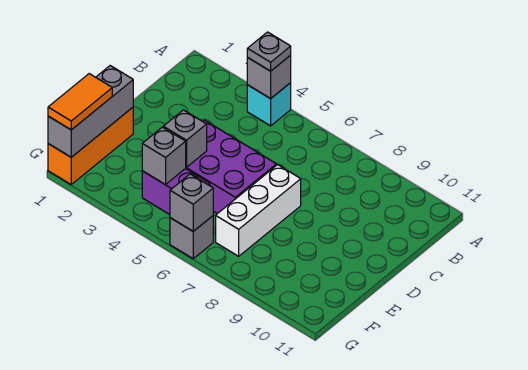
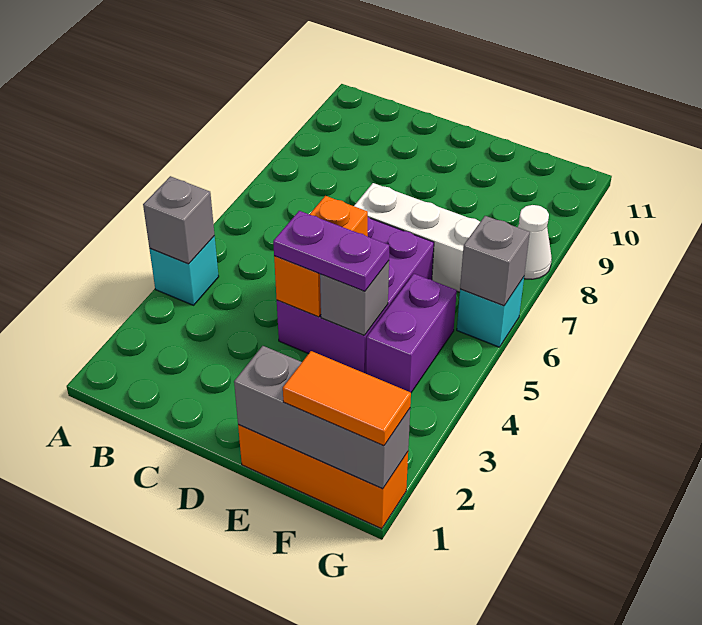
grey plate A4 level 3 -> none
none -> orange brick D4:D5 level 2
none -> purple plate D4:E4 level 3
grey brick F4 level 2 -> none
grey brick G6 level 1 -> cyan brick G6 level 1
none -> white cone G8 level 1

